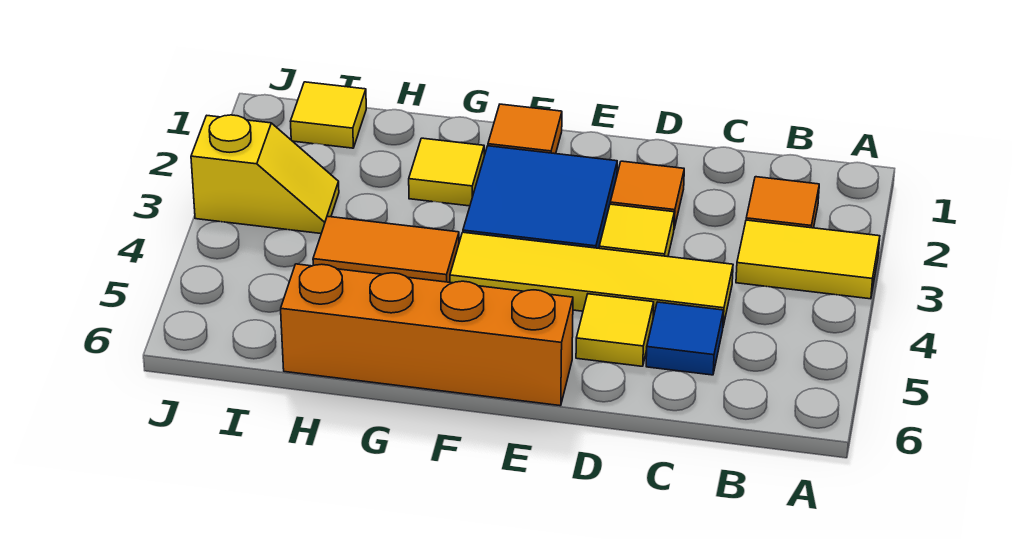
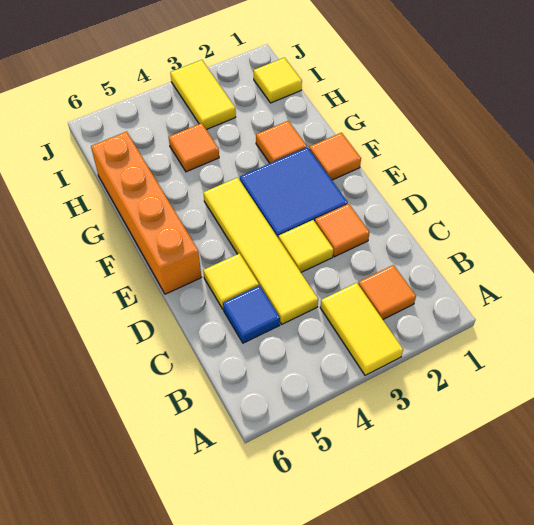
yellow tile G2 level 1 -> orange tile G2 level 1
orange tile G4:H4 level 1 -> orange tile H4 level 1
yellow slope I3:J3 level 1 top J -> yellow tile I3:J3 level 1

